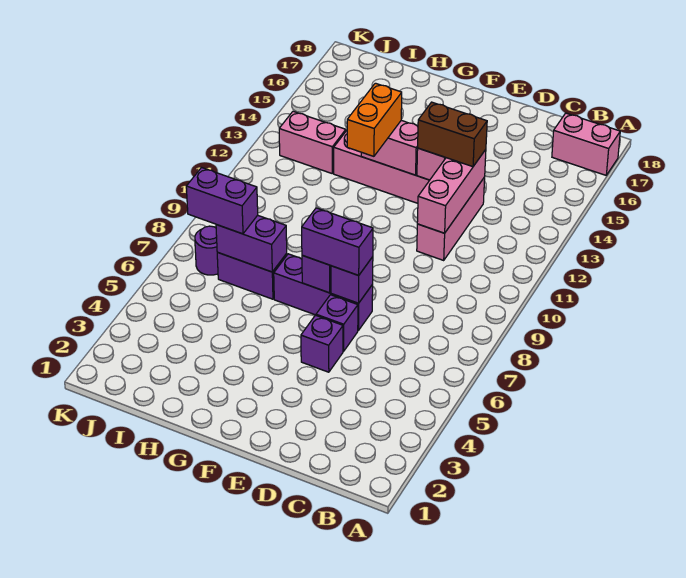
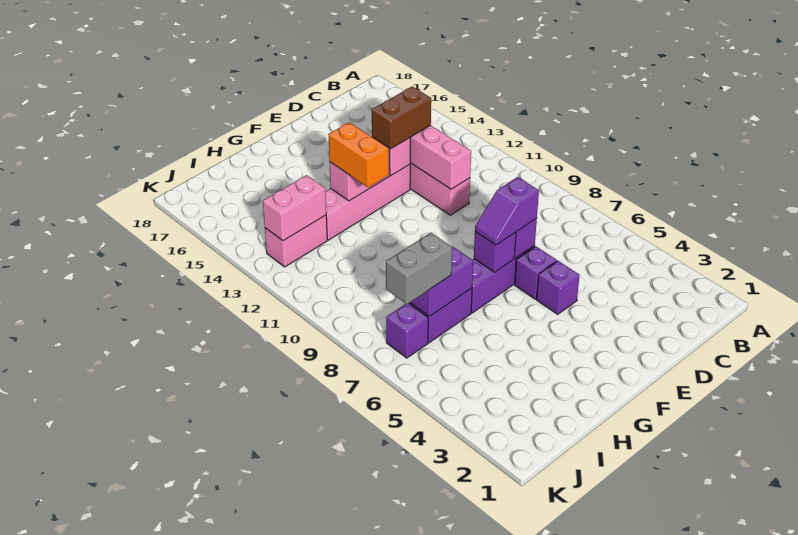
pink brick A17:B17 level 1 -> pink brick I13:J13 level 2
purple brick E7:F7 level 3 -> purple slope E7:F7 level 3 top E
purple brick I7:J7 level 3 -> grey brick I7:J7 level 3
purple round brick J7 level 1 -> purple brick J7 level 1

